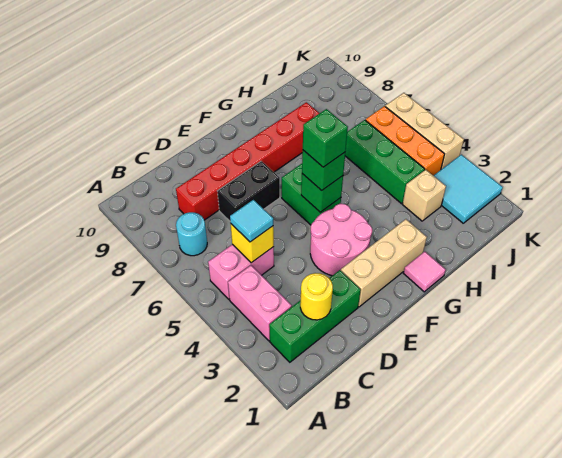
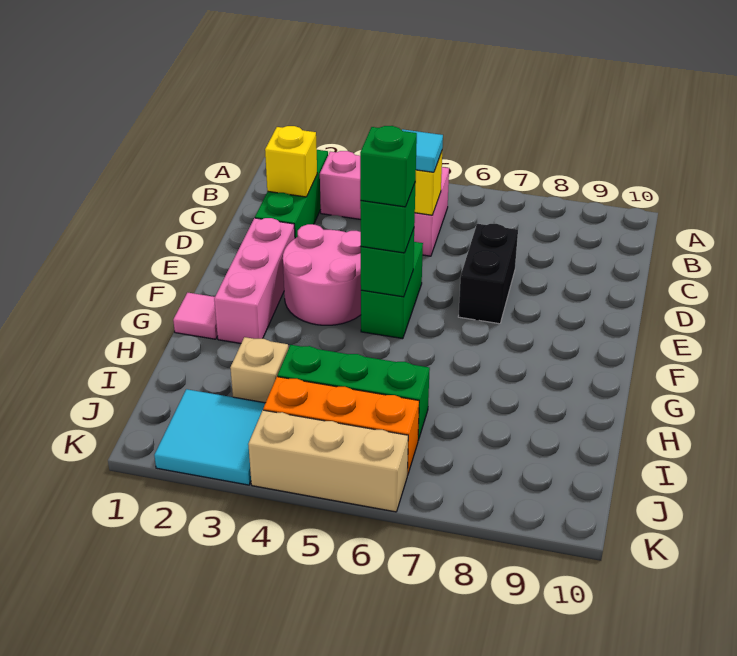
cyan round brick B7 level 1 -> none
yellow round brick C2 level 2 -> yellow brick C2 level 2
red brick C8:H8 level 1 -> none
tan brick E2:G2 level 1 -> pink brick E2:G2 level 1
green brick F5:F6 level 1 -> green brick E5:F5 level 1

